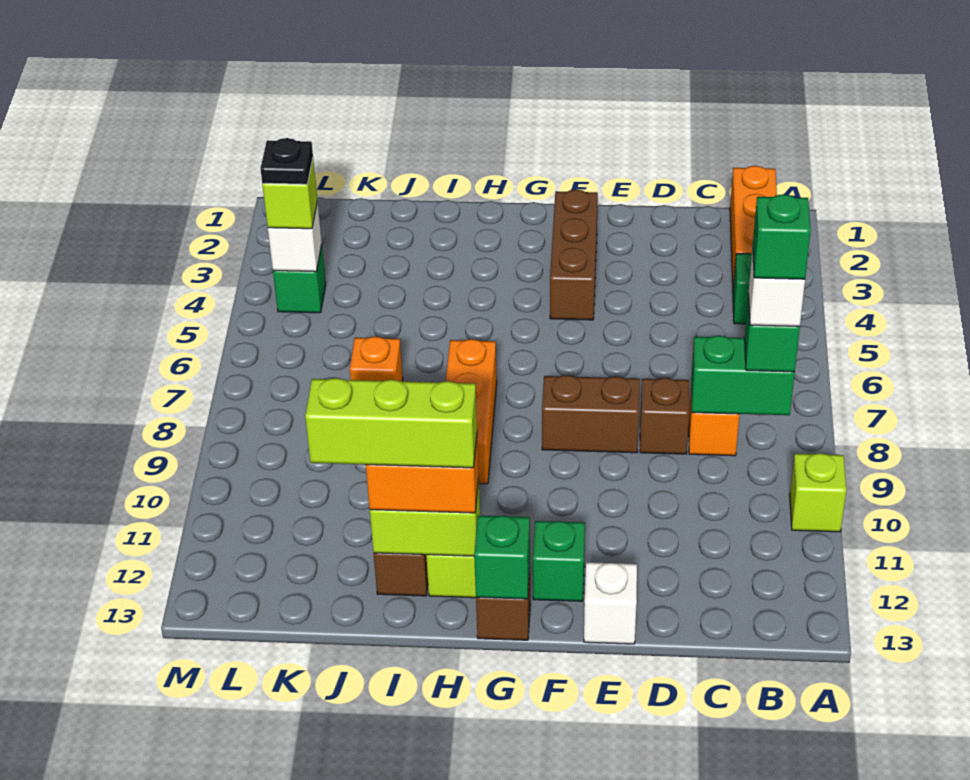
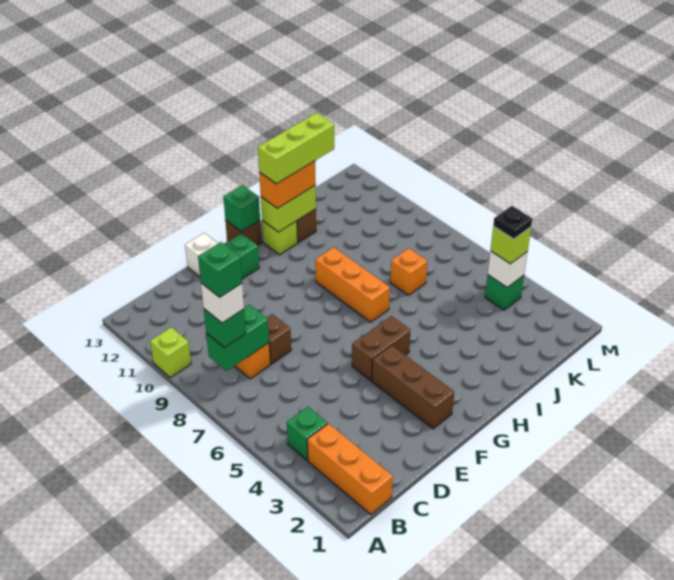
brown brick E8:F8 level 1 -> brown brick F5:G5 level 1

